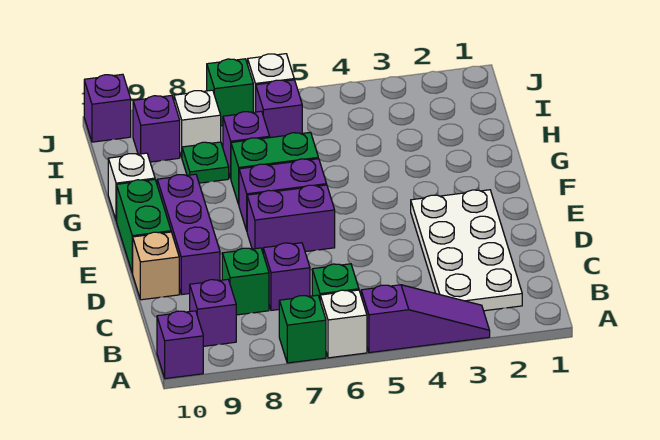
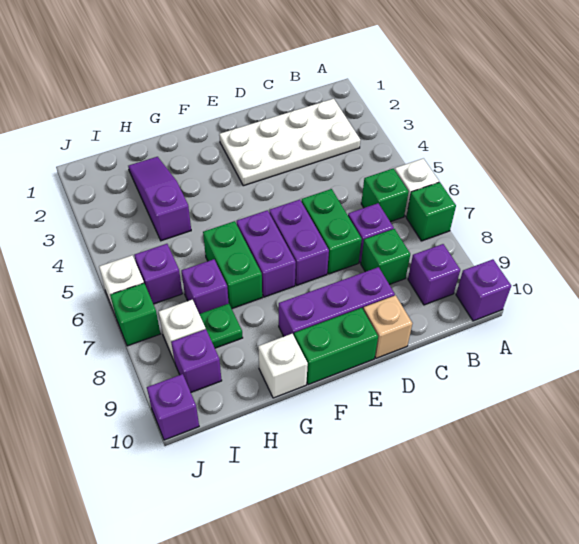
purple slope A3:A5 level 1 top 5 -> purple slope H2:H4 level 1 top 4
none -> green brick D6:D7 level 1

